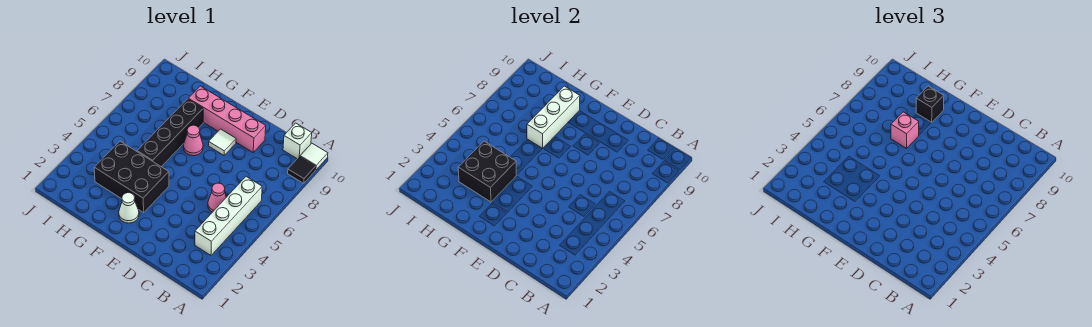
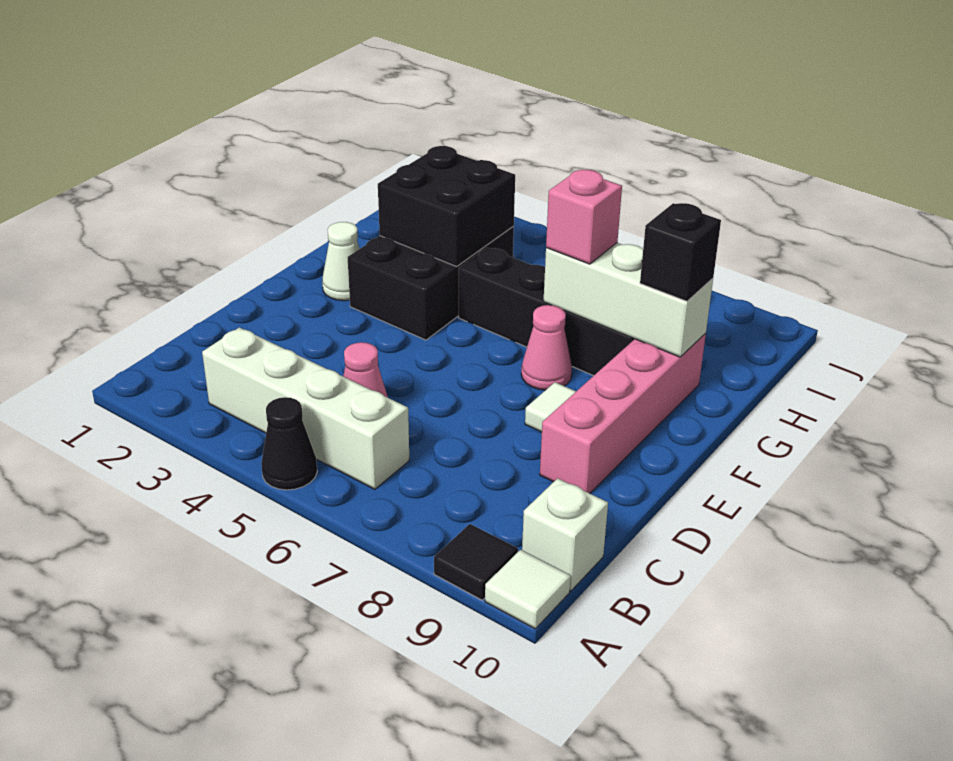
none -> black cone A5 level 1

